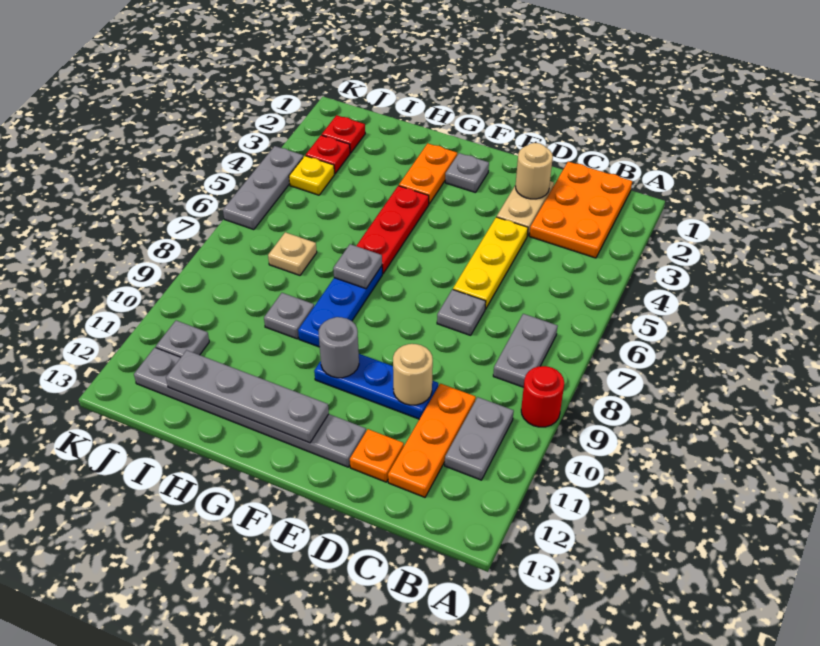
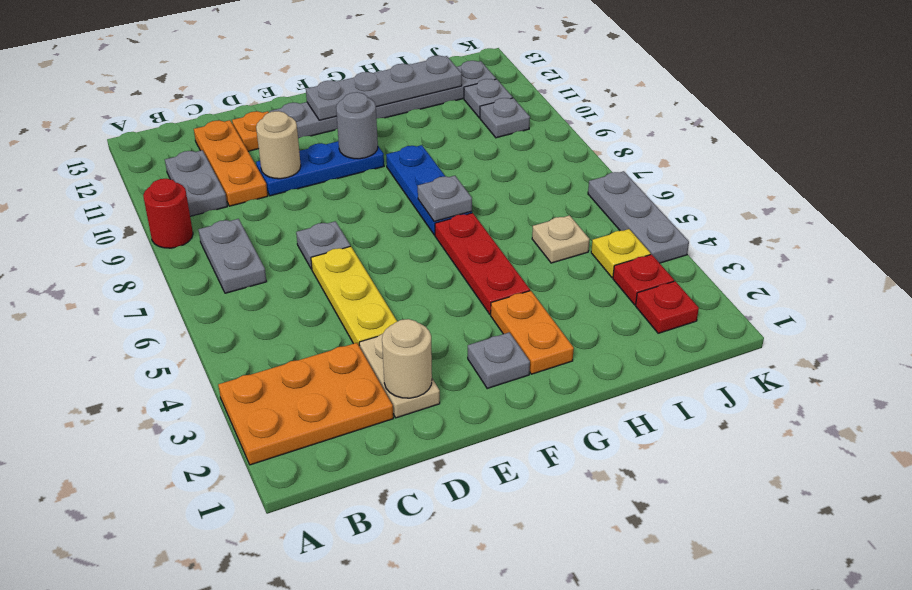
orange plate B1:C3 level 1 -> orange plate A2:C3 level 1
grey plate H9 level 1 -> grey plate J10 level 1
tan plate I7 level 1 -> tan plate I5 level 1

